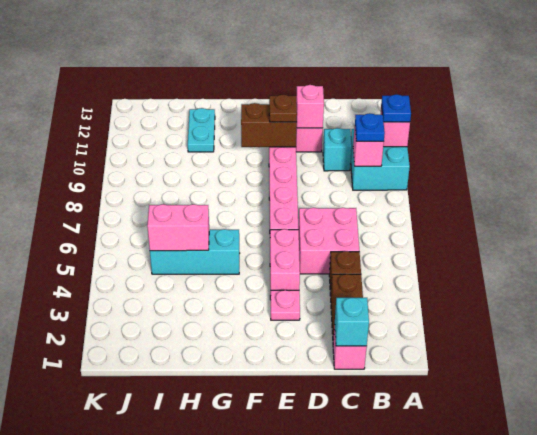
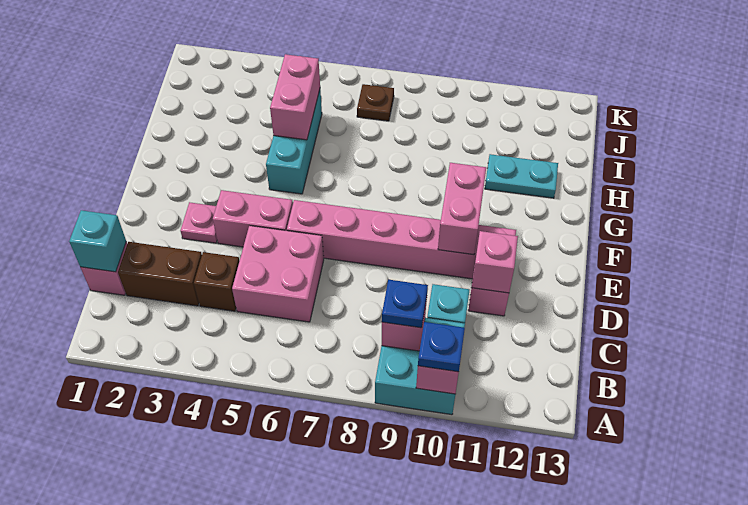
brown brick E10:F10 level 2 -> pink brick E10:F10 level 2
brown plate E10 level 3 -> brown plate J7 level 1

